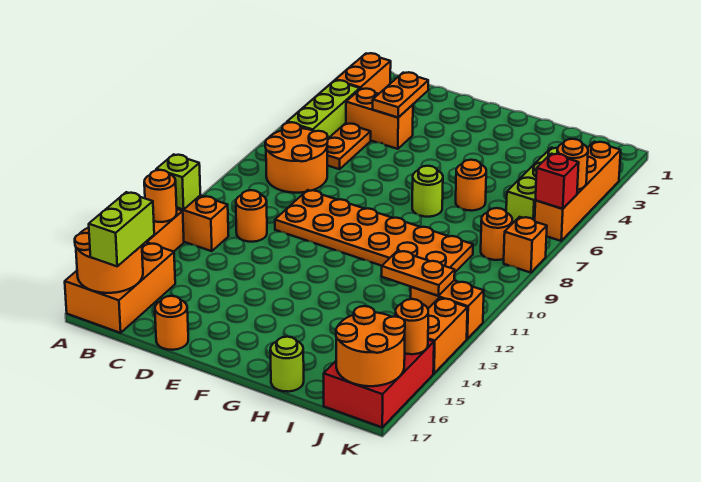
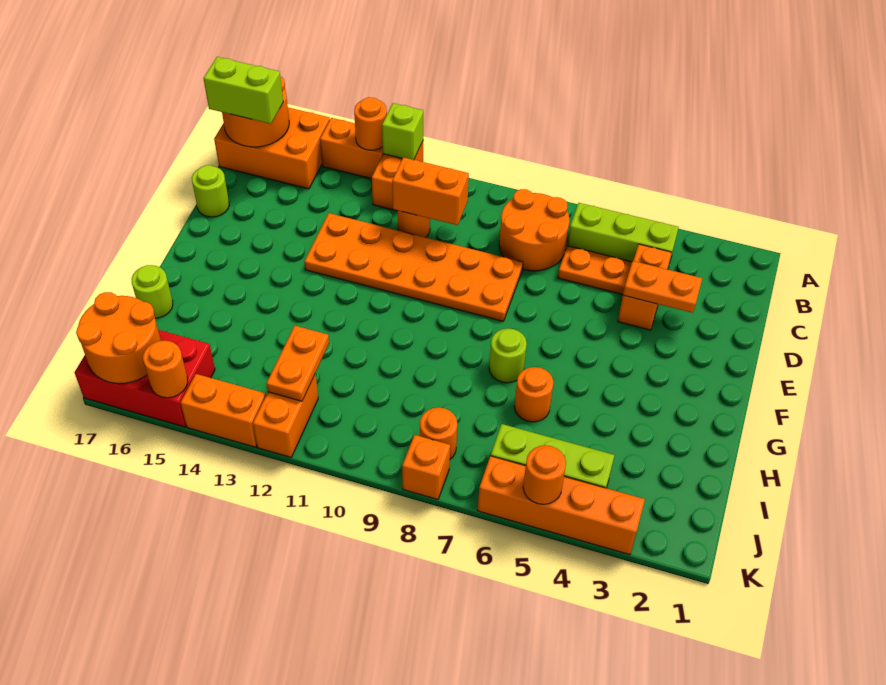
orange brick B2:B3 level 1 -> orange brick C10:C11 level 2
orange plate D9:I10 level 1 -> orange plate D8:E13 level 1
orange round brick D17 level 1 -> lime round brick D17 level 1
red brick K6 level 2 -> none

